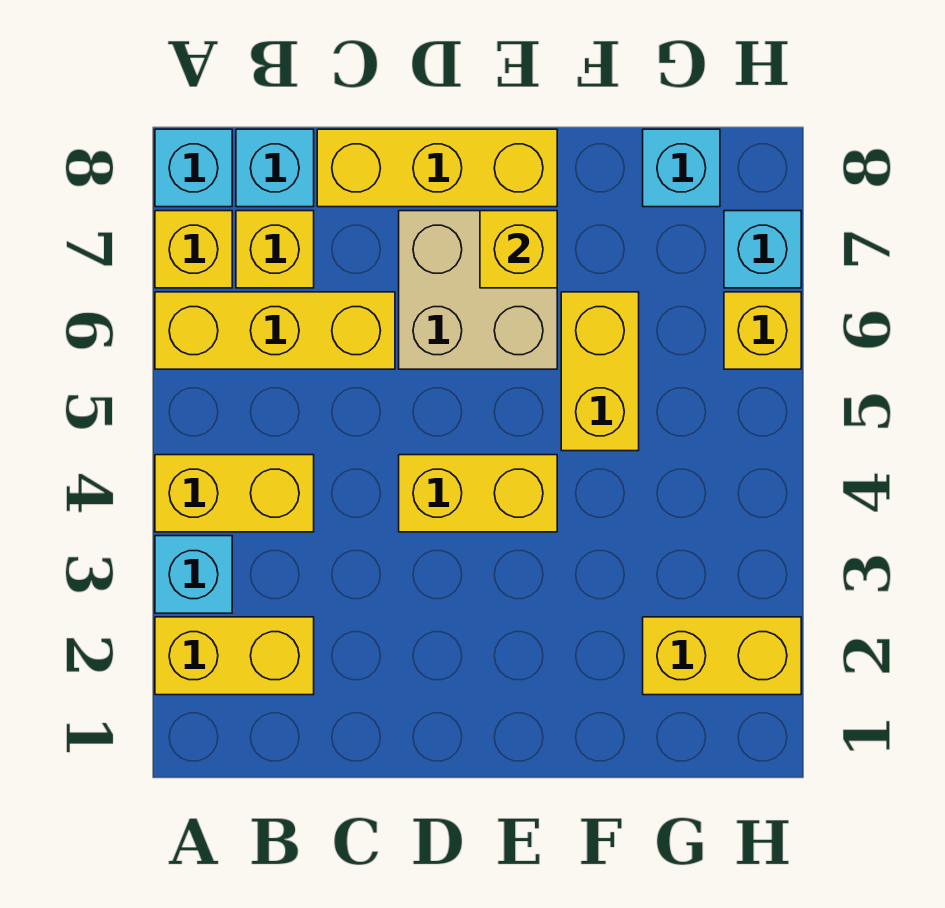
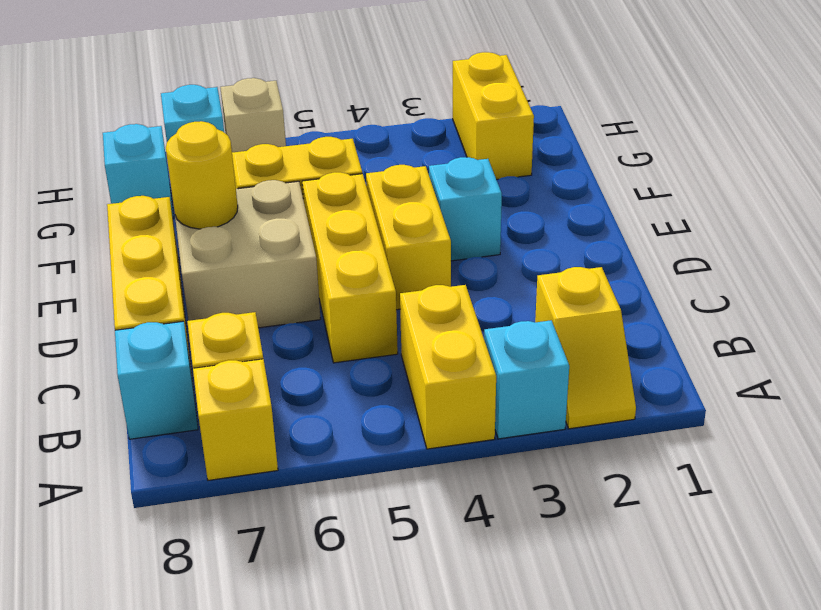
yellow brick A2:B2 level 1 -> yellow slope A2:B2 level 1 top B
yellow brick A6:C6 level 1 -> yellow brick C5:E5 level 1
cyan brick A8 level 1 -> cyan brick E3 level 1
yellow brick E7 level 2 -> yellow round brick E7 level 2
yellow brick H6 level 1 -> tan brick H6 level 1

